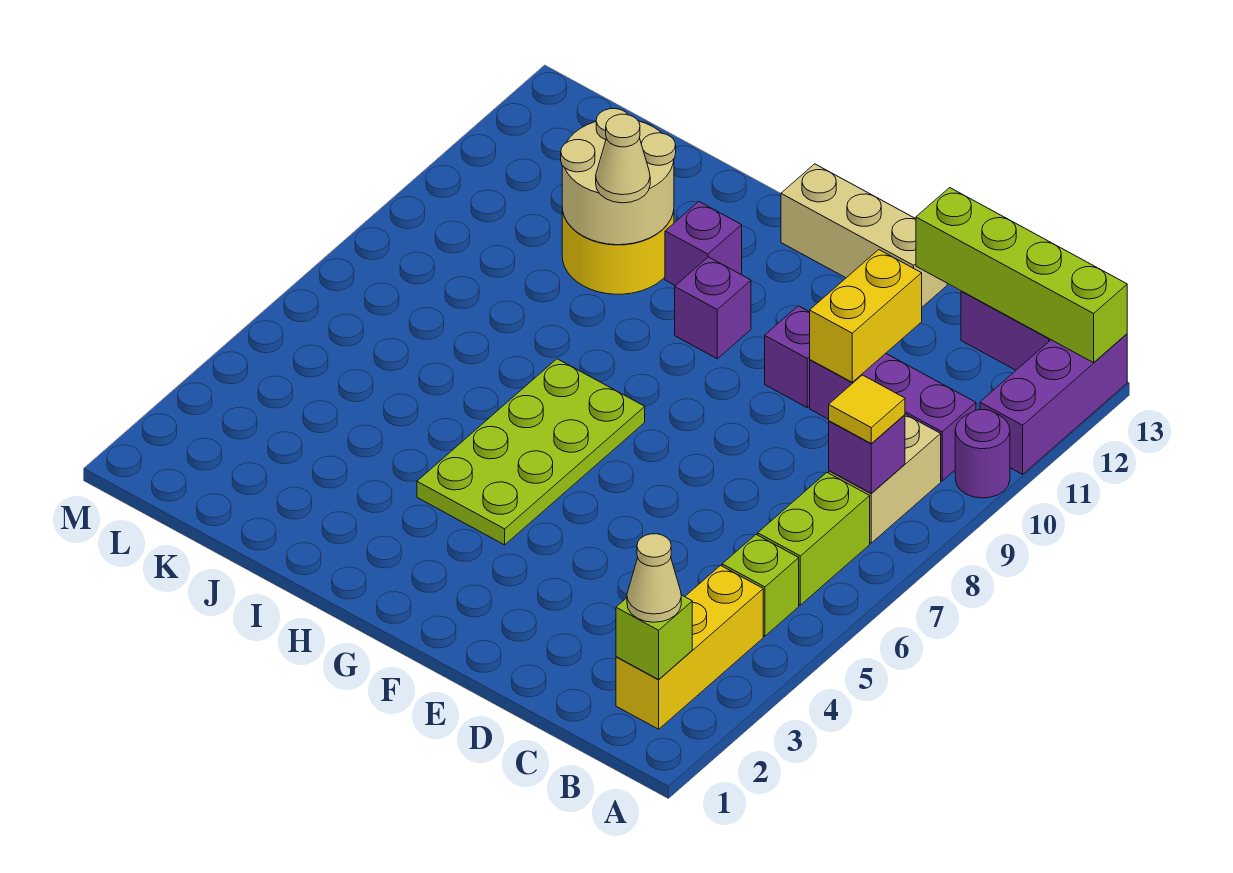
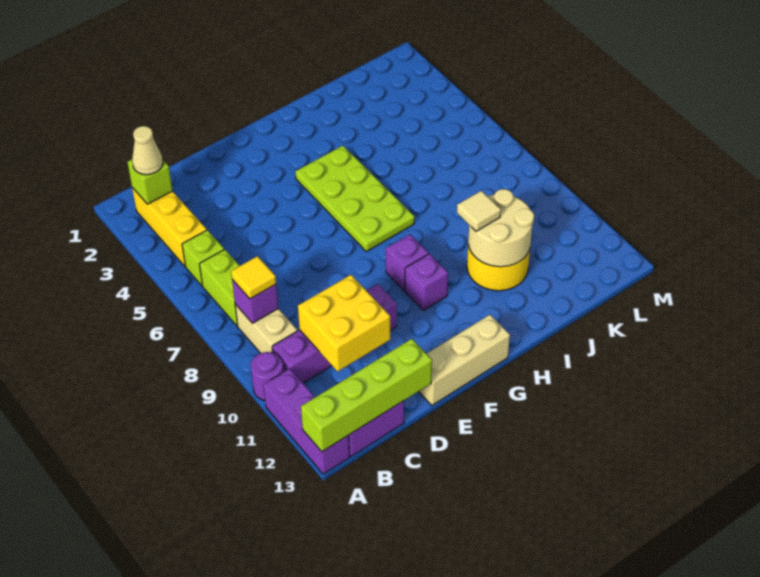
yellow brick D10:D11 level 2 -> yellow brick C10:D11 level 2
purple brick H11 level 1 -> purple brick G9 level 1
tan cone I10 level 3 -> tan tile I10 level 3

